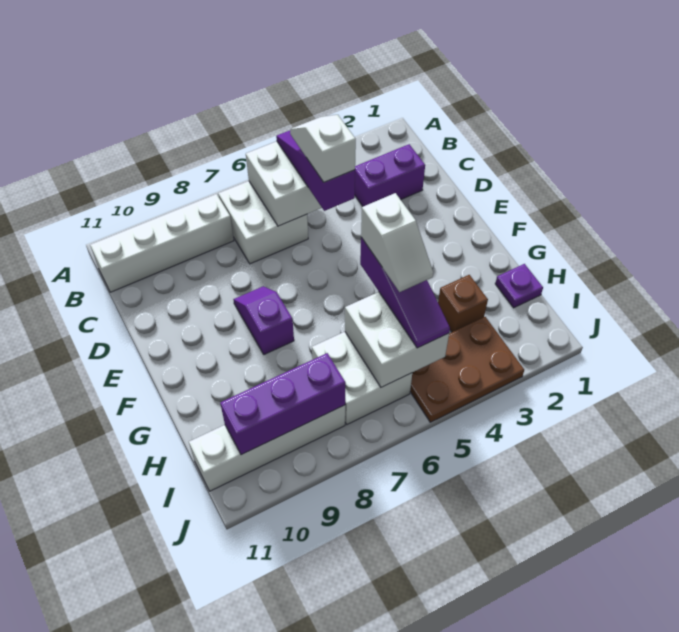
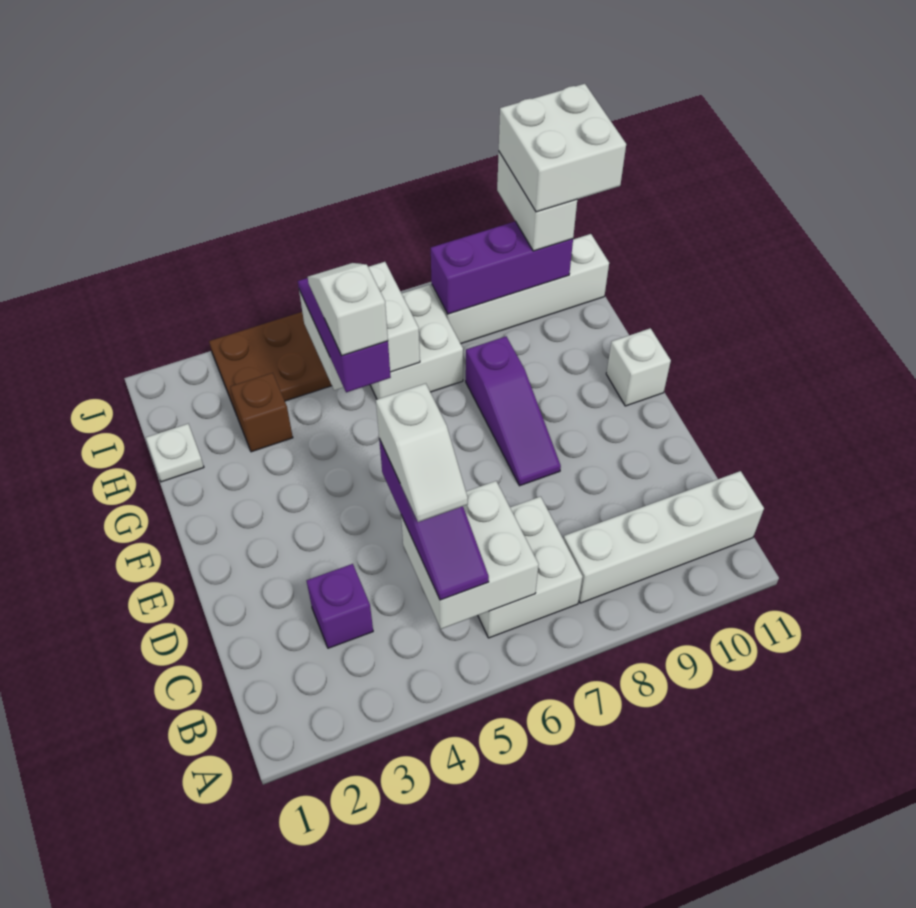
purple brick C2:C3 level 1 -> purple brick C3 level 1
purple slope E8:F8 level 1 top F -> purple slope E8:G8 level 1 top G
none -> white brick F11 level 1
purple plate H1 level 1 -> white plate H1 level 1
none -> white brick I10:J10 level 3
none -> white brick I10:J11 level 4

